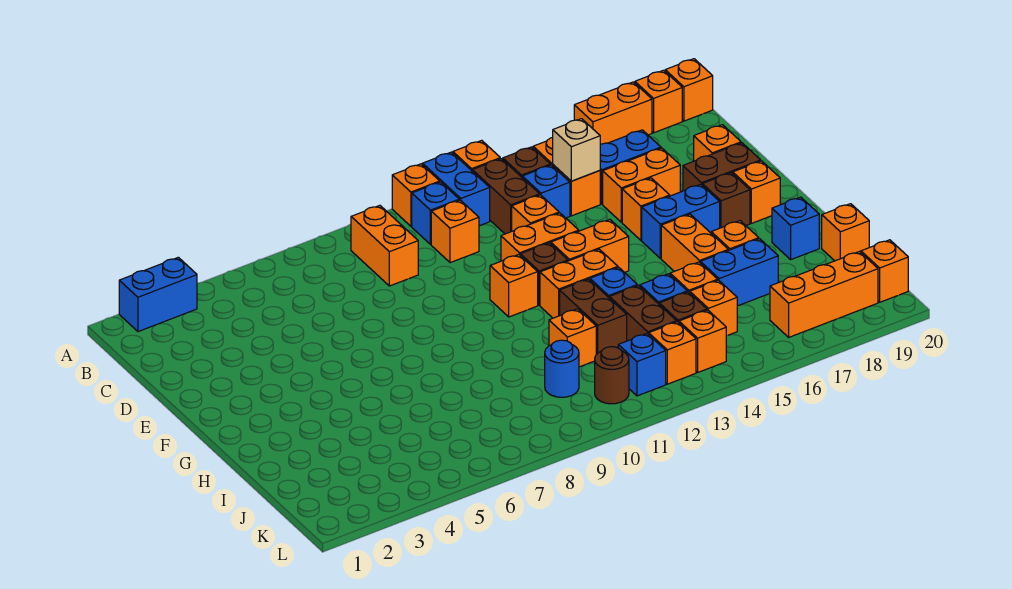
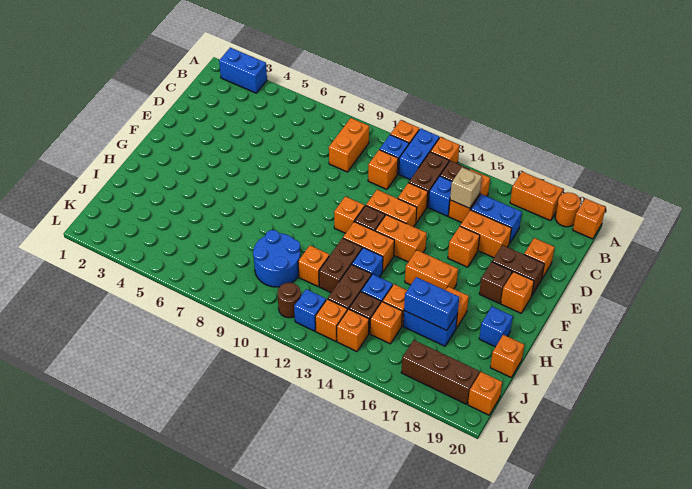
orange brick A19 level 1 -> orange round brick A19 level 1
blue brick F16:F17 level 1 -> blue brick I16:I17 level 2
orange brick G16:H16 level 1 -> orange brick G15:G16 level 1
blue round brick J10 level 1 -> blue round brick I9:J10 level 1
orange brick K17:K19 level 1 -> brown brick K17:K19 level 1

